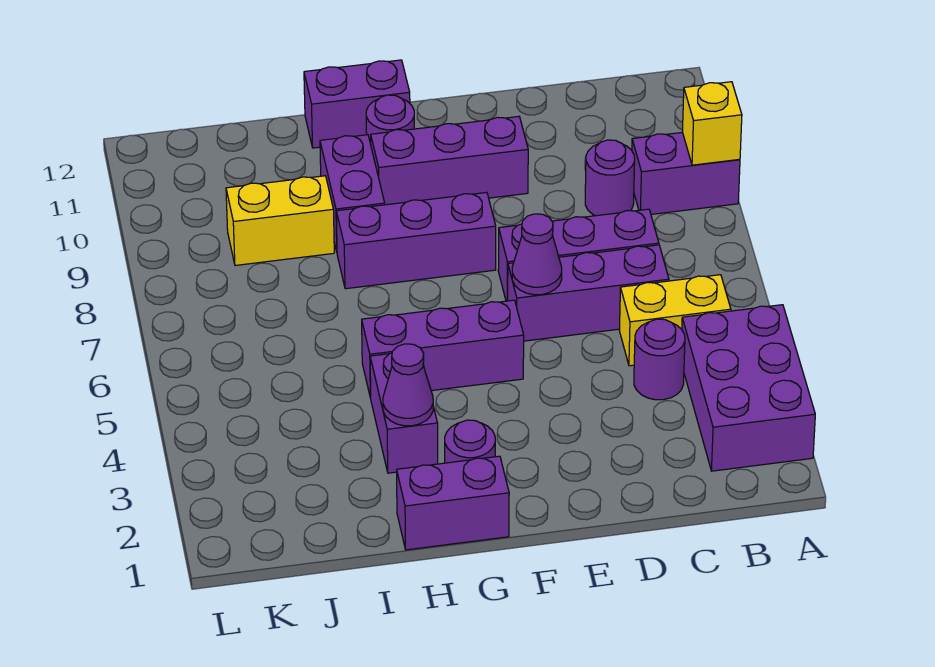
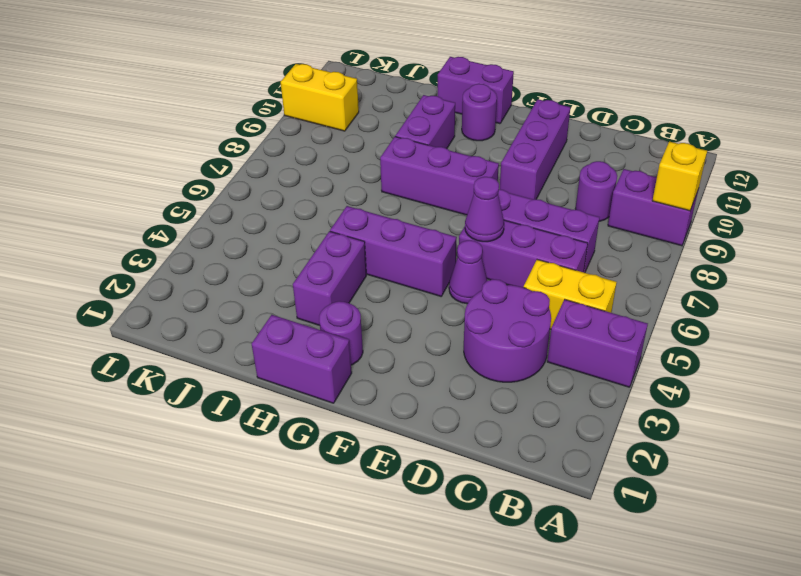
purple brick A2:B4 level 1 -> purple brick A4:B4 level 1
purple round brick C4 level 1 -> purple round brick C3:D4 level 1
purple brick E10:G10 level 1 -> purple brick E9:E11 level 1
purple cone H3 level 2 -> purple cone E5 level 1
yellow brick I9:J9 level 1 -> yellow brick K10:L10 level 1

